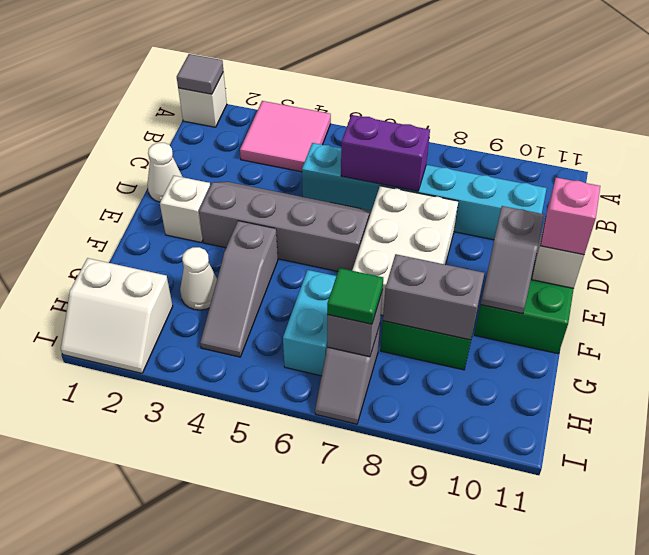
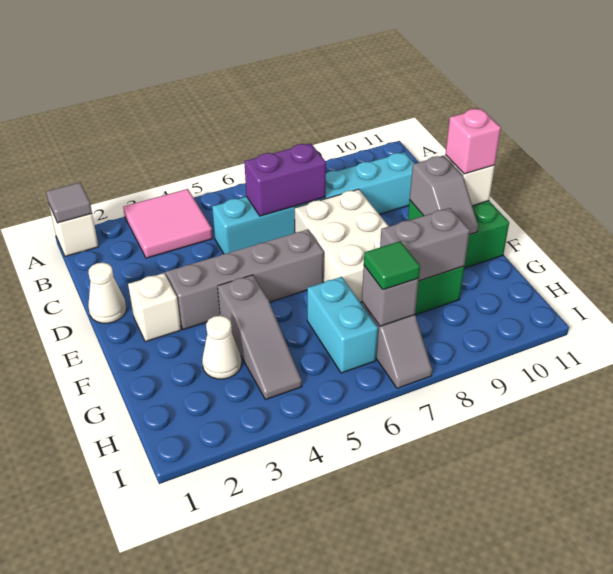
white slope H1:I2 level 1 top H -> none

